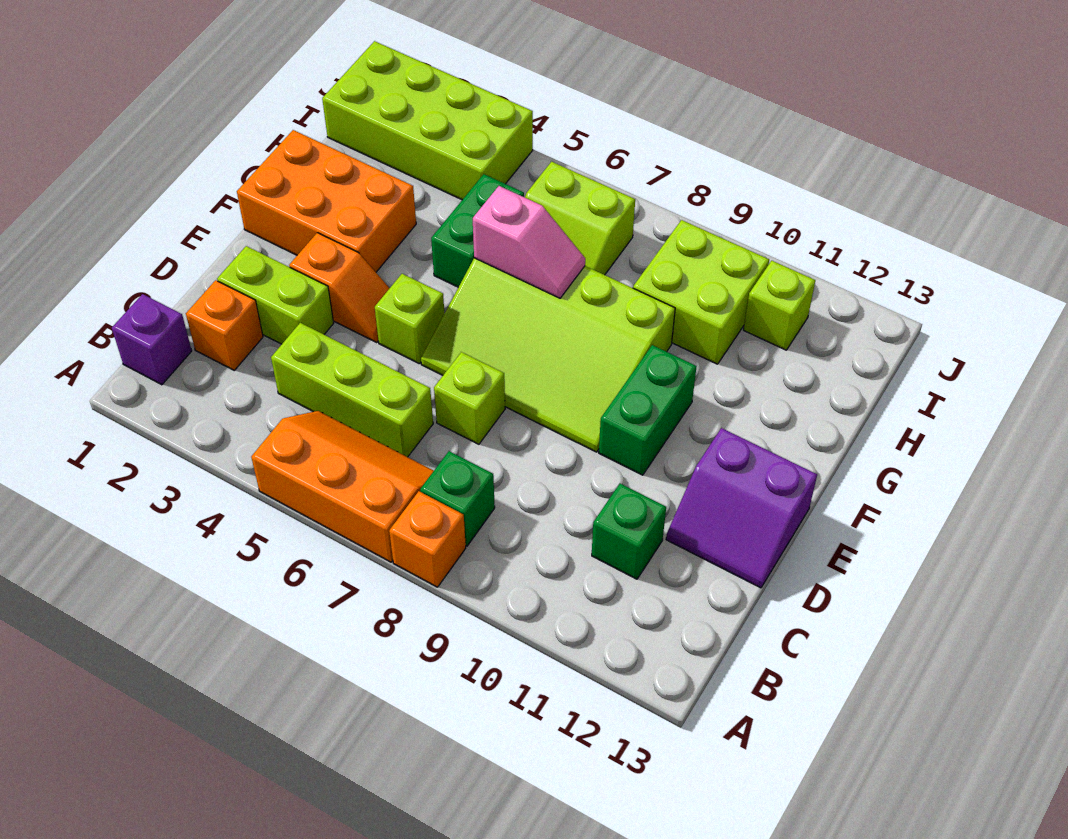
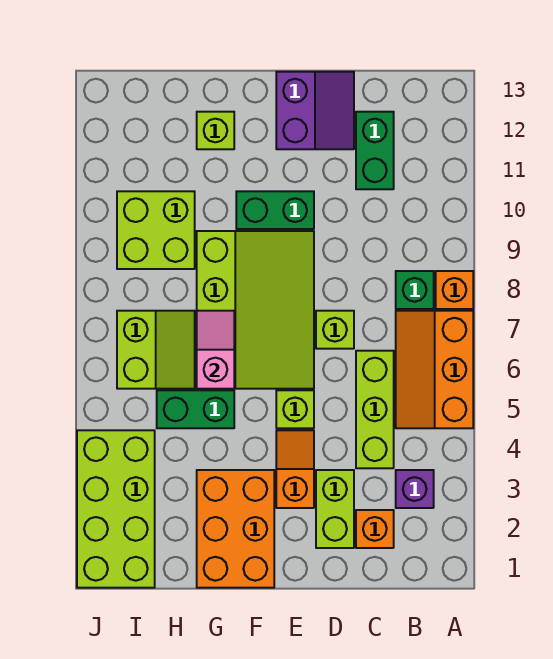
purple brick B1 level 1 -> purple brick B3 level 1
green brick C11 level 1 -> green brick C11:C12 level 1
lime brick I11 level 1 -> lime brick G12 level 1

